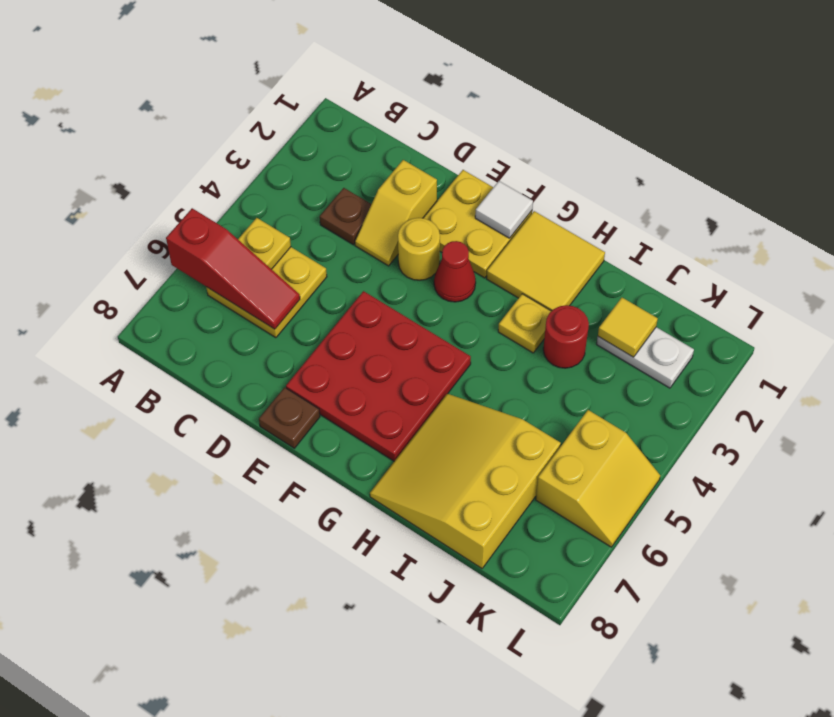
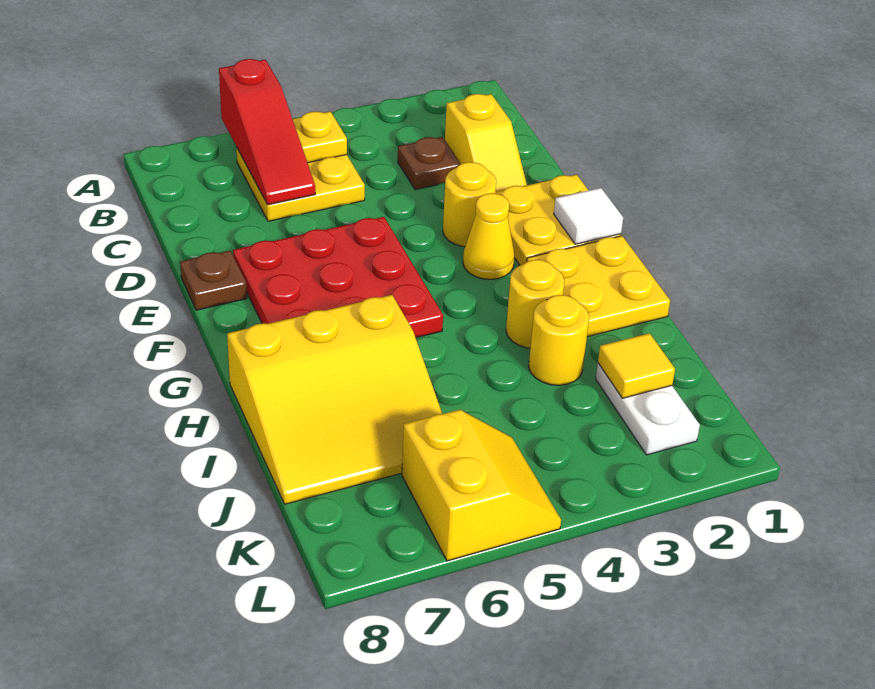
yellow slope D2:D3 level 1 top 2 -> yellow slope C2:D2 level 1 top C
red cone F3 level 1 -> yellow cone F3 level 1
yellow tile G1:H2 level 1 -> yellow plate G1:H2 level 1
yellow plate H3 level 1 -> yellow round brick H3 level 1
yellow slope H6:J8 level 1 top J -> yellow slope H6:J8 level 1 top H
red round brick I3 level 1 -> yellow round brick I3 level 1
yellow slope K5:L6 level 1 top K -> yellow slope K5:L6 level 1 top 6

